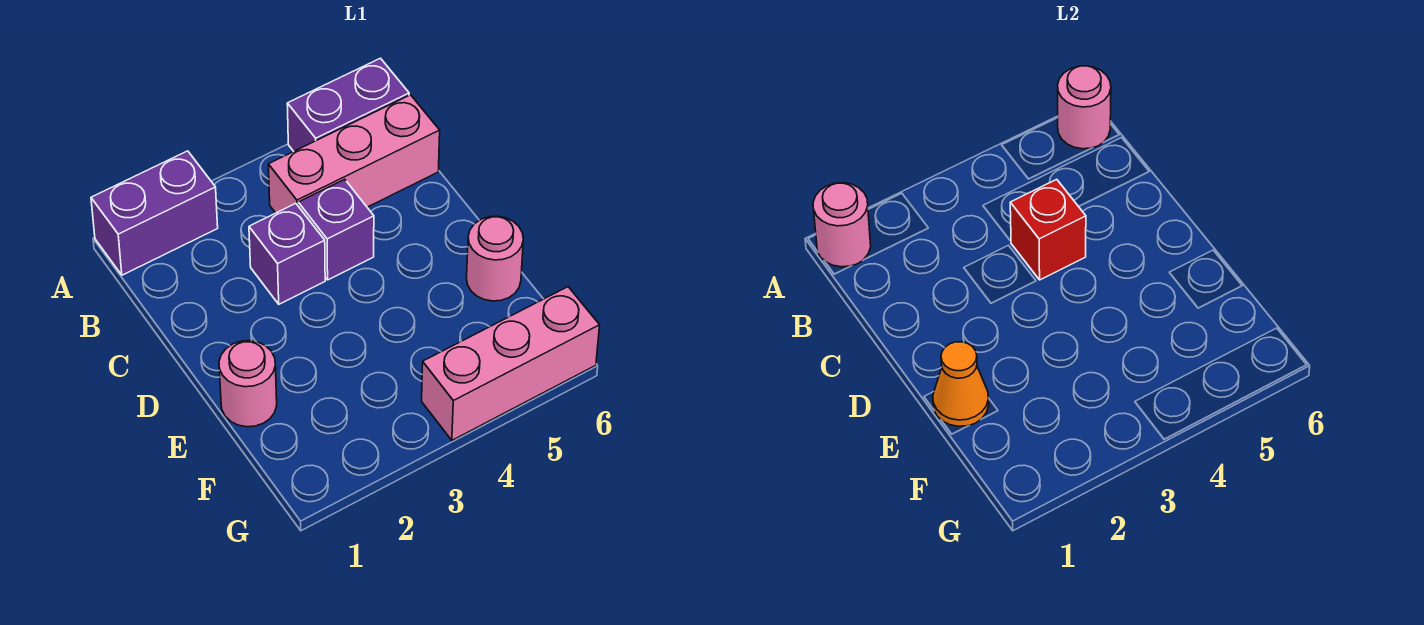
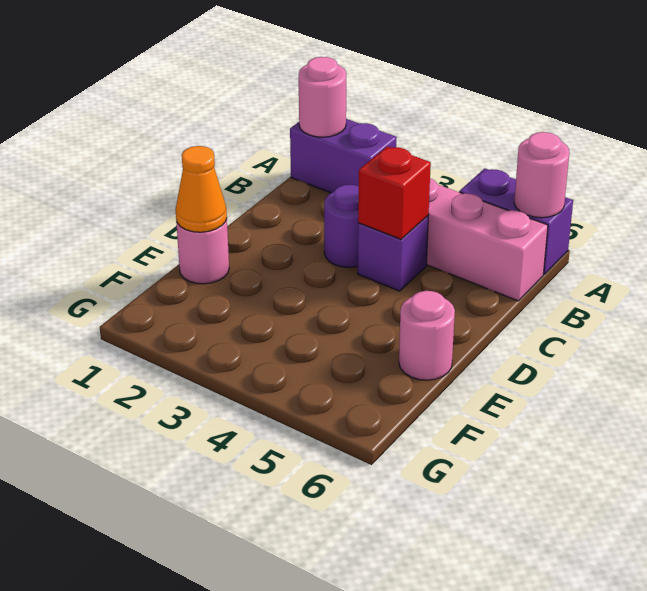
purple brick C3 level 1 -> purple round brick C3 level 1
pink brick G4:G6 level 1 -> none

